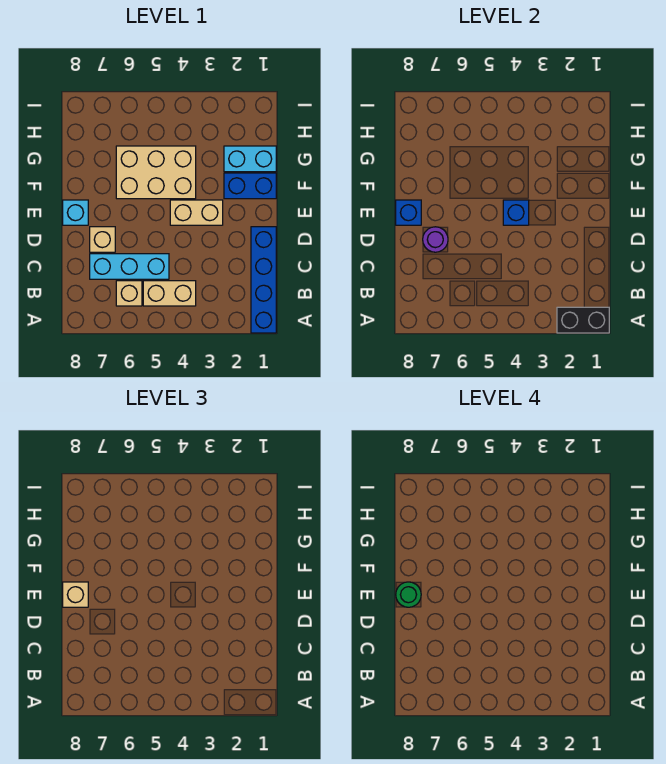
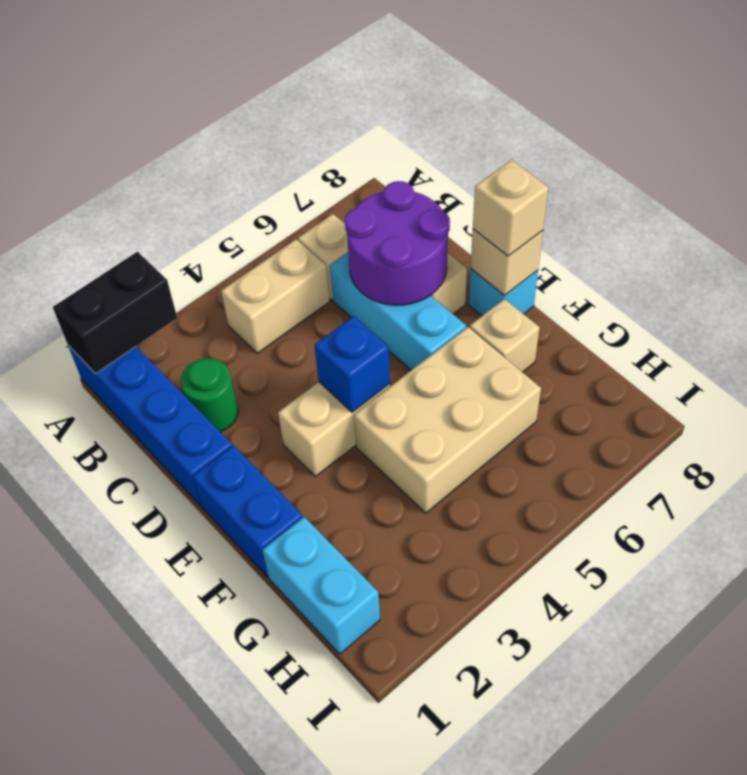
cyan brick C5:C7 level 1 -> cyan brick C6:E6 level 1
purple round brick D7 level 2 -> purple round brick C6:D7 level 2
blue brick E8 level 2 -> tan brick E8 level 2
green round brick E8 level 4 -> green round brick C2 level 1
blue brick F1:F2 level 1 -> blue brick E1:F1 level 1
none -> tan brick F7 level 1
cyan brick G1:G2 level 1 -> cyan brick G1:H1 level 1

